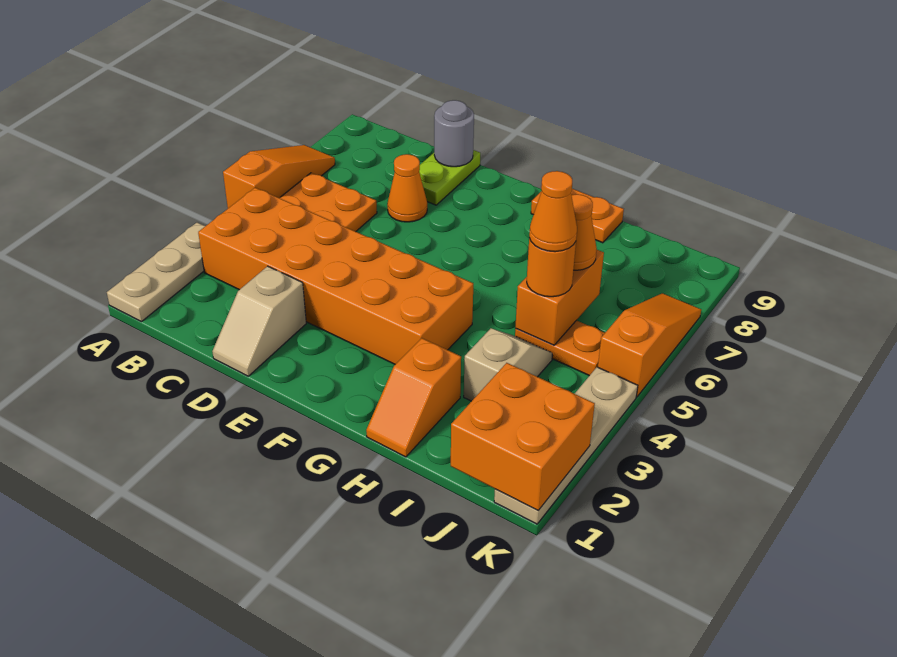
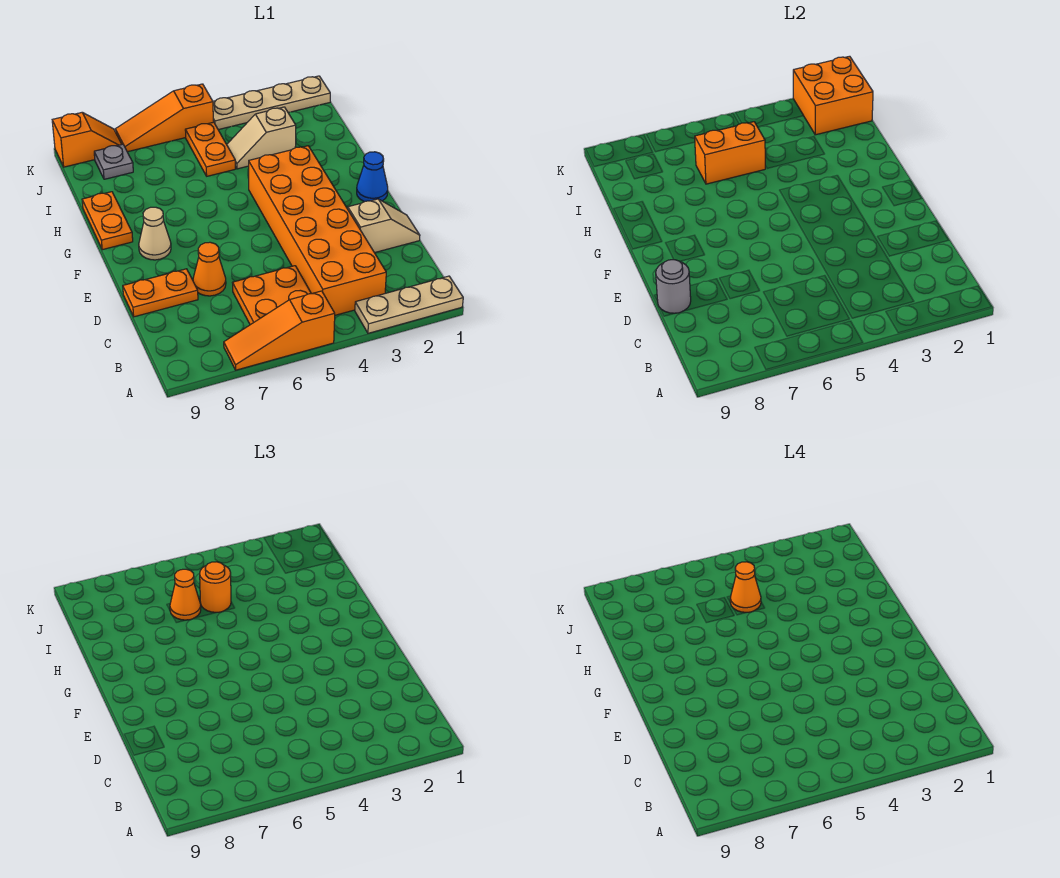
lime plate D8:D9 level 1 -> orange plate D8:D9 level 1
none -> blue cone F1 level 1
none -> tan cone F8 level 1
orange slope H1:H2 level 1 top 2 -> orange slope K8:K9 level 1 top 9
none -> grey plate J8 level 1

